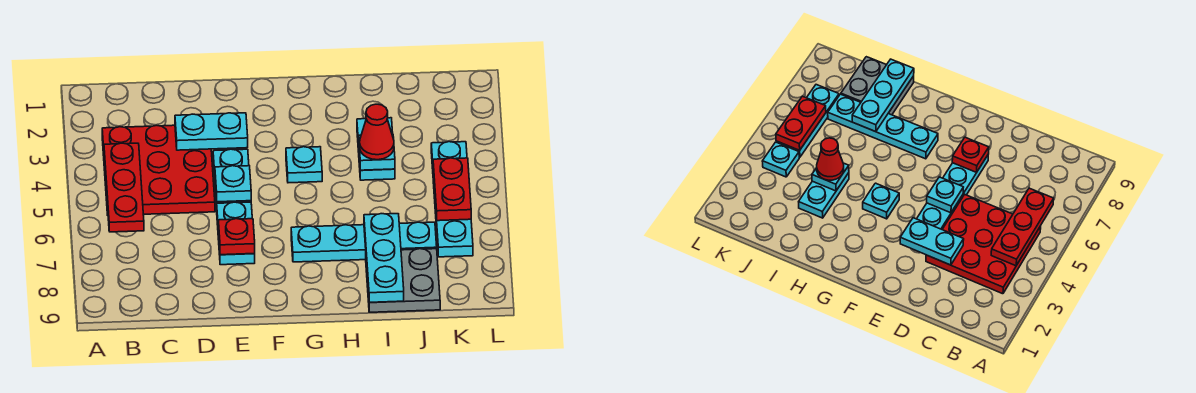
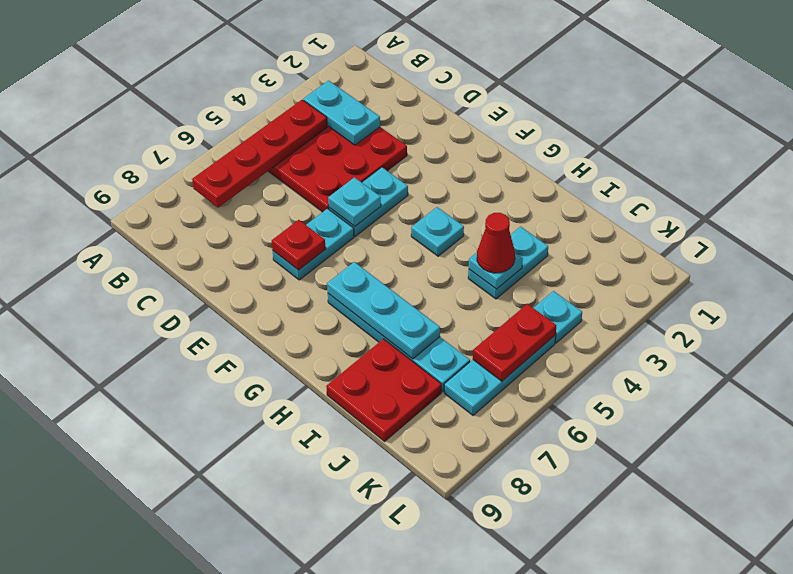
red plate B4:B6 level 2 -> red plate B4:B7 level 2
cyan plate D3:E3 level 2 -> cyan plate B3:C3 level 2
cyan plate I7:I9 level 2 -> cyan plate G7:I7 level 2
grey plate I8:J9 level 1 -> red plate I8:J9 level 1

